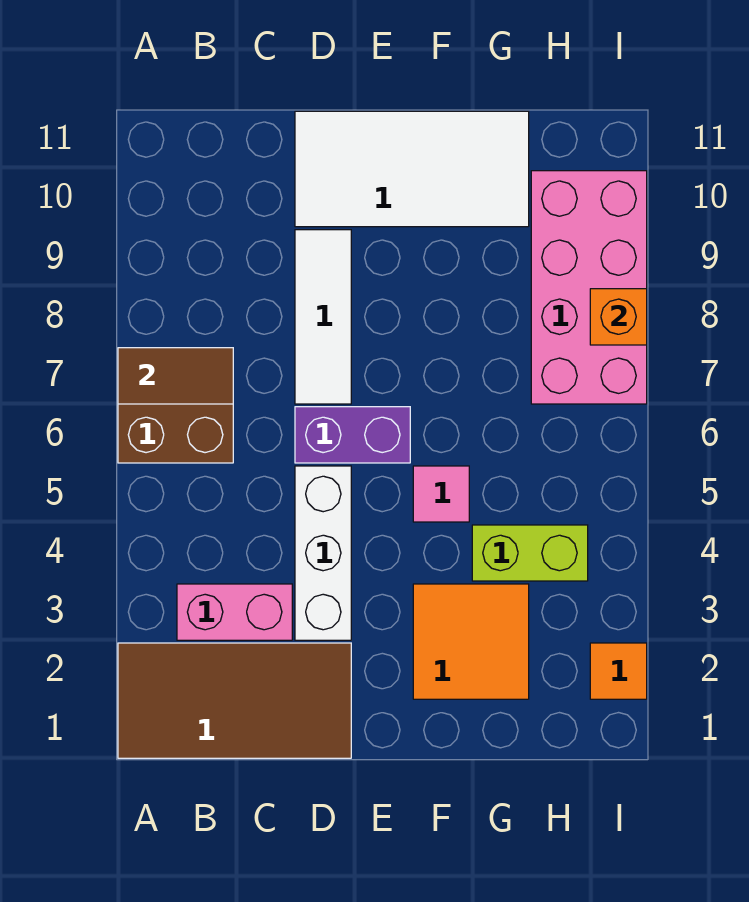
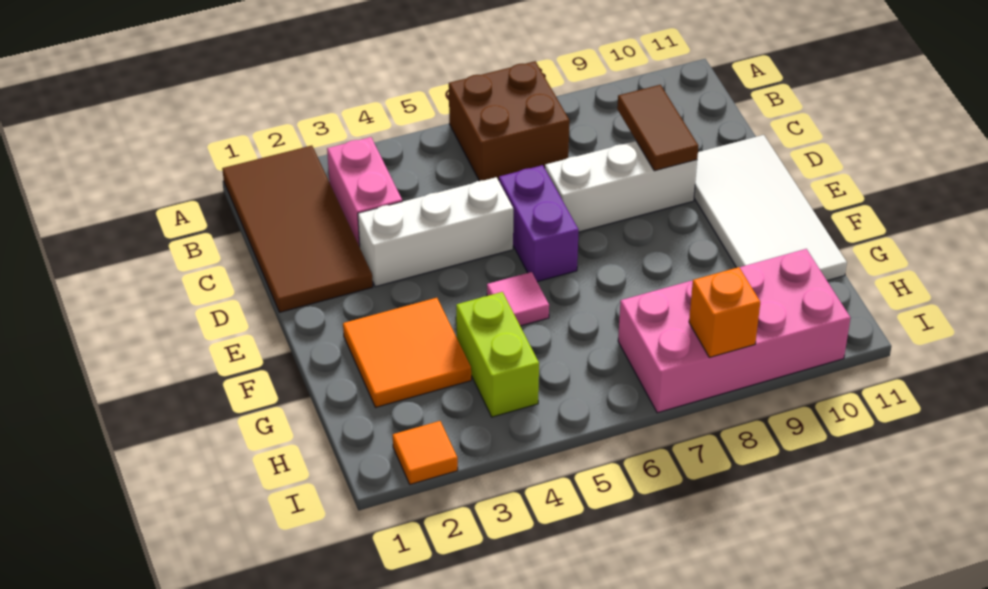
brown tile A7:B7 level 2 -> brown tile C9:D9 level 2
white tile D7:D9 level 1 -> white brick D7:D9 level 1

